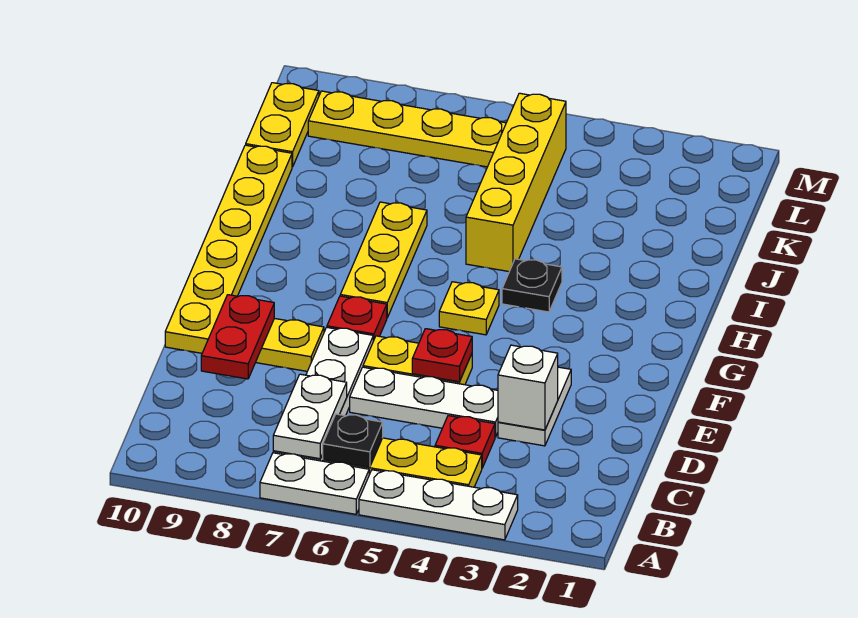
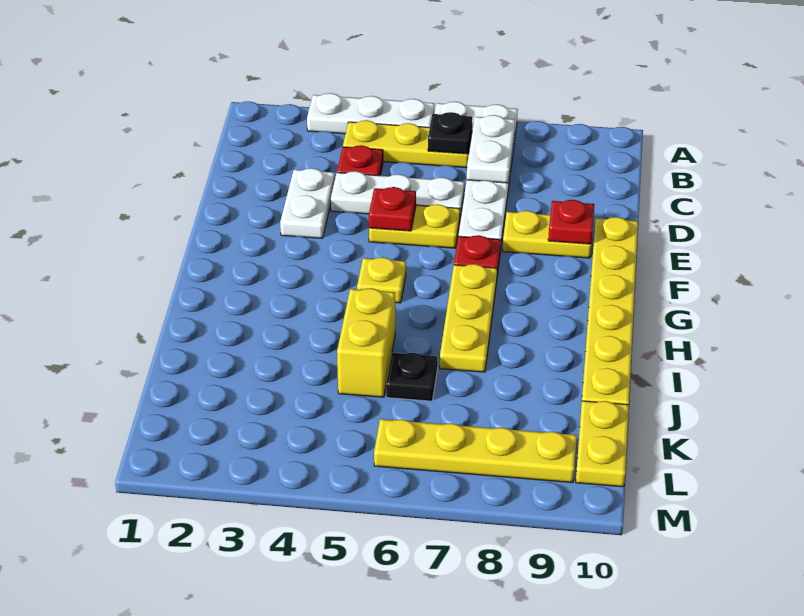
white brick D3 level 2 -> none
red plate D9:E9 level 2 -> red plate E9 level 2
black plate H4 level 1 -> black plate J6 level 1
yellow brick I5:L5 level 1 -> yellow brick I5:J5 level 1

